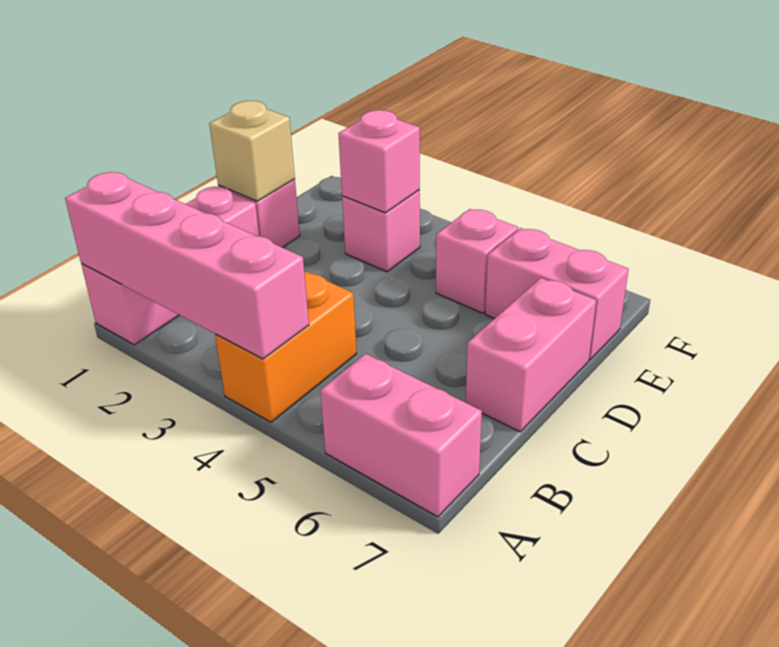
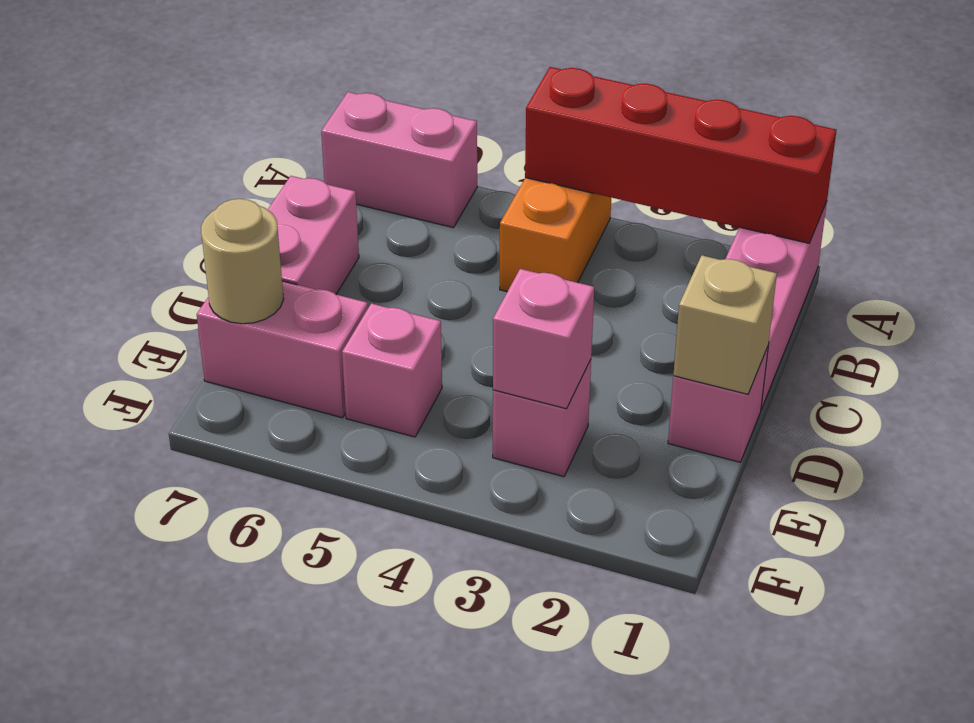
pink brick A1:A4 level 2 -> red brick A1:A4 level 2
none -> tan round brick E7 level 2

